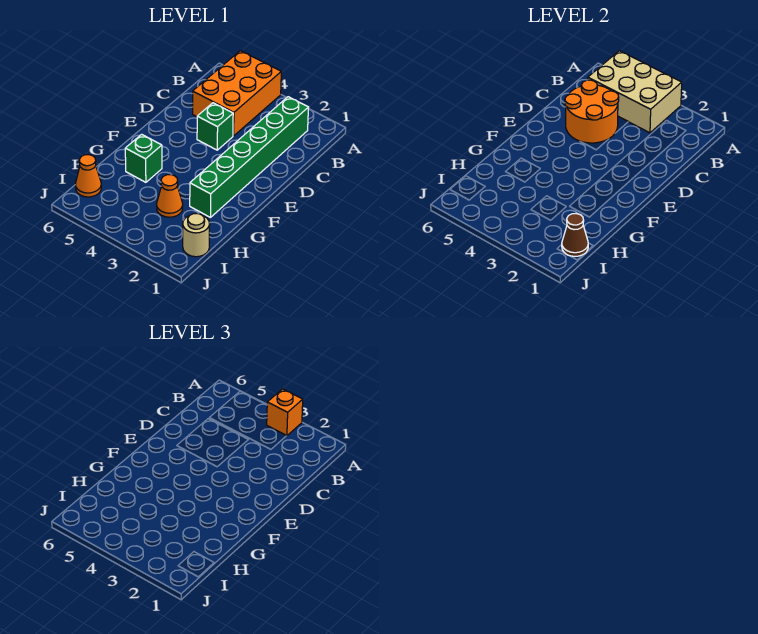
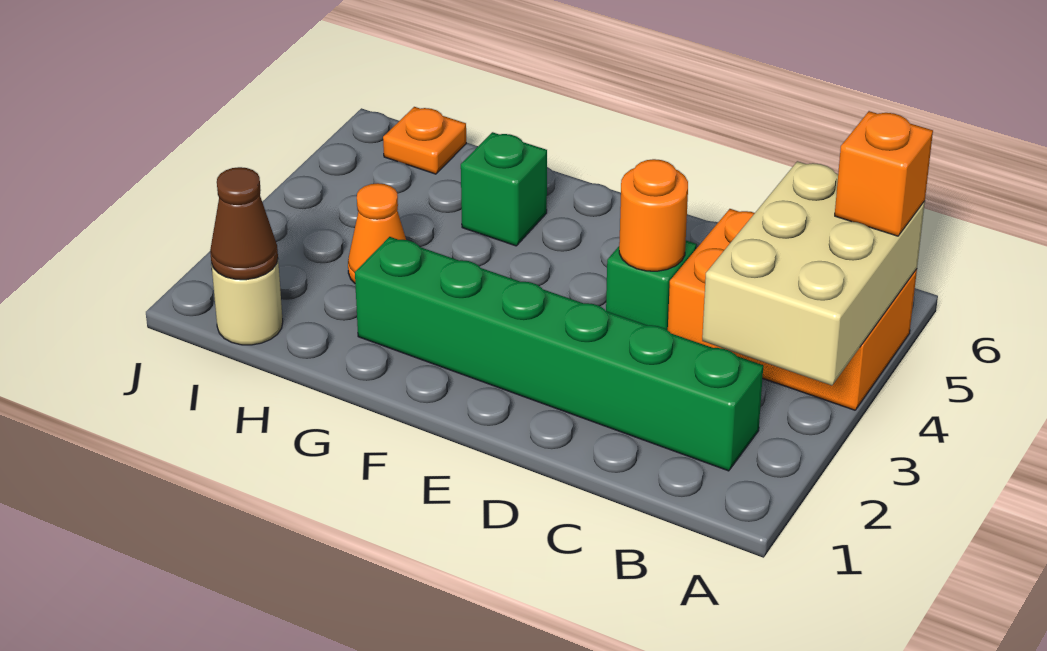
orange brick A3 level 3 -> orange brick A5 level 3
orange round brick C4:D5 level 2 -> orange round brick D4 level 2
orange cone I6 level 1 -> orange plate I6 level 1

